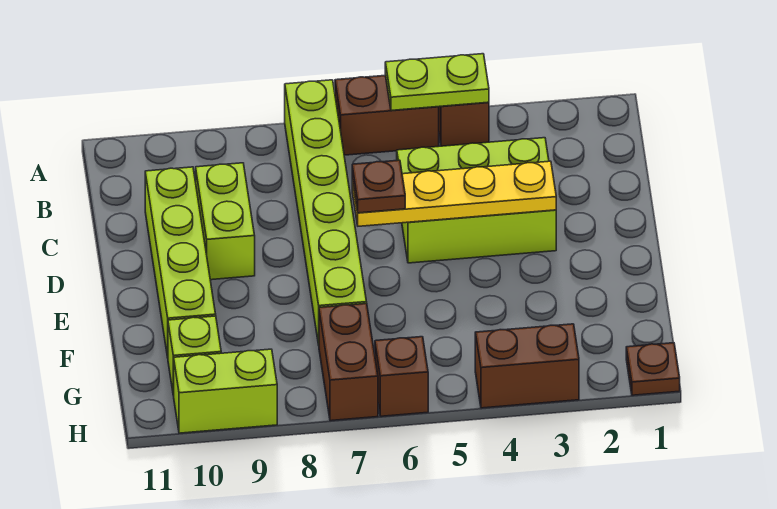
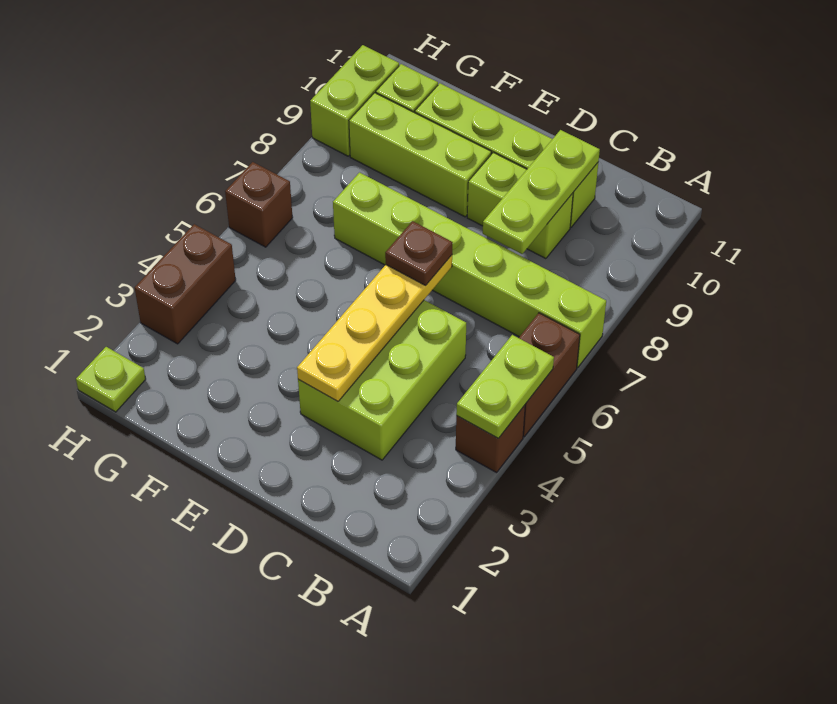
none -> lime plate C8:C10 level 2
none -> lime brick E9:G9 level 1
brown brick G7:H7 level 1 -> none
brown plate H1 level 1 -> lime plate H1 level 1

